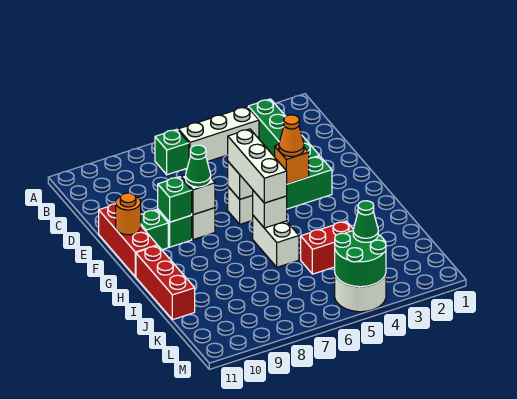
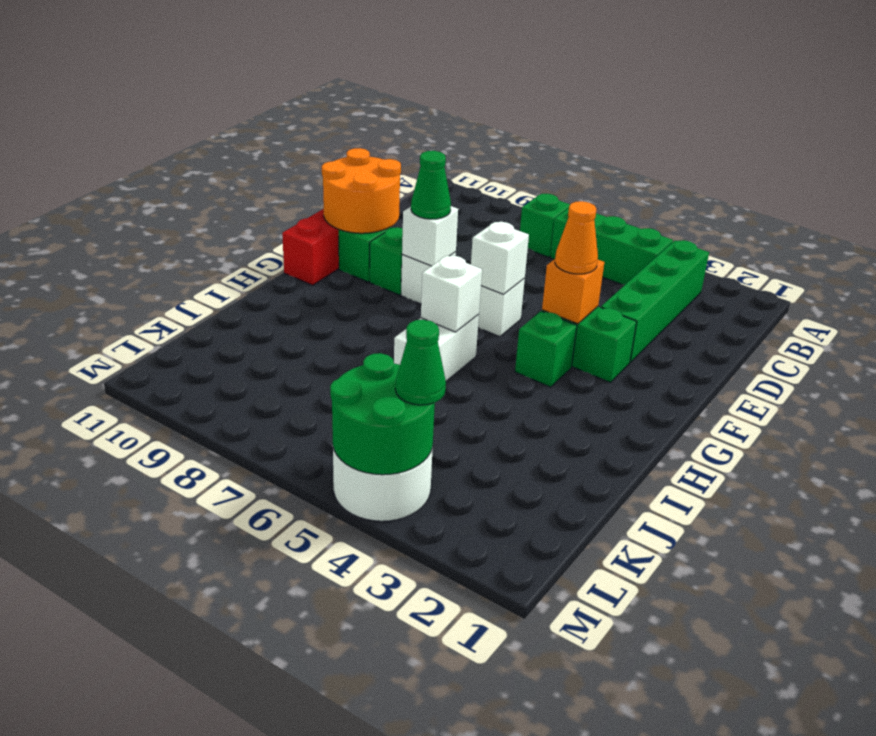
white brick B4:B6 level 1 -> green brick B4:B6 level 1
white brick F6:H6 level 3 -> none
green brick F9 level 2 -> green brick G4 level 1
orange round brick F11 level 2 -> orange round brick E10:F11 level 2
red brick H11:J11 level 1 -> none
red brick J4:J5 level 1 -> none

